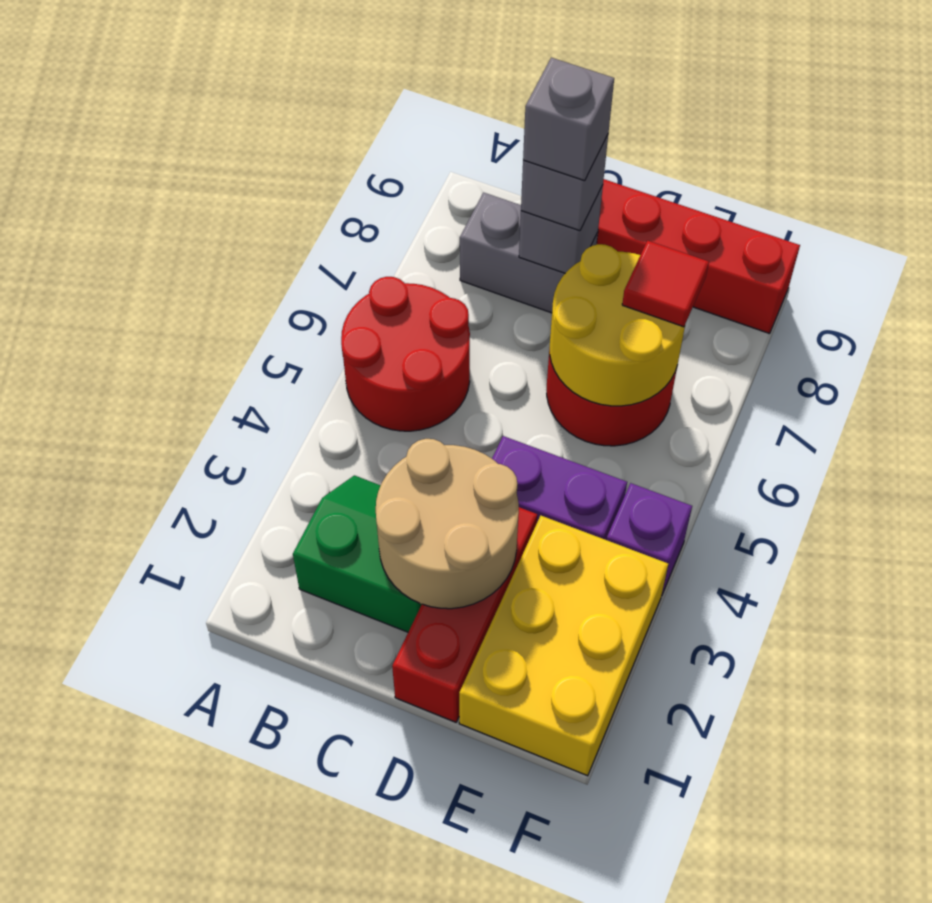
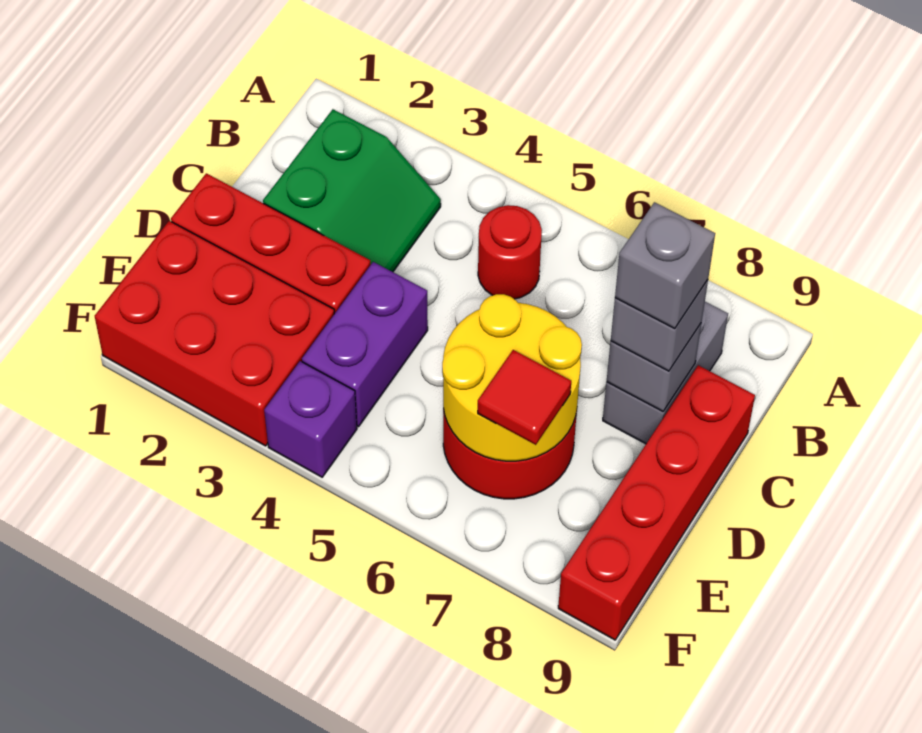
red round brick A5:B6 level 1 -> red round brick B5 level 1
tan round brick C2:D3 level 2 -> none
yellow brick E1:F3 level 1 -> red brick E1:F3 level 1

